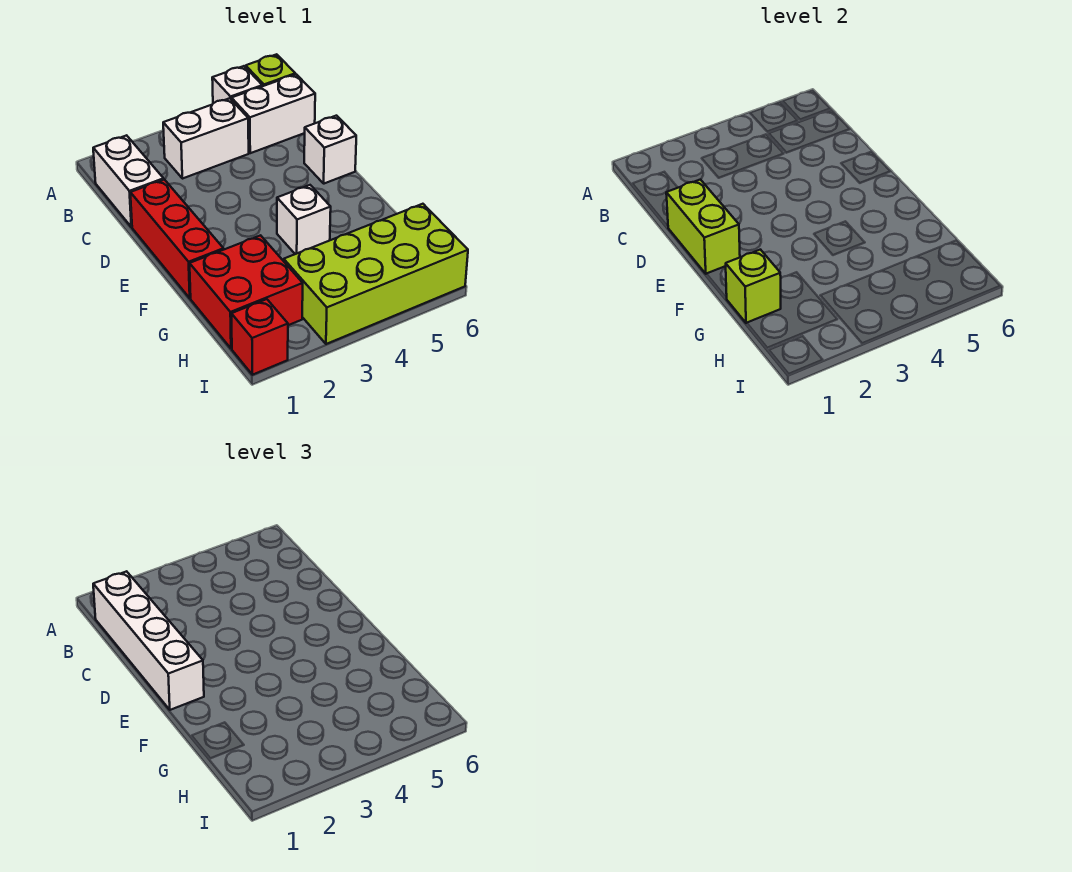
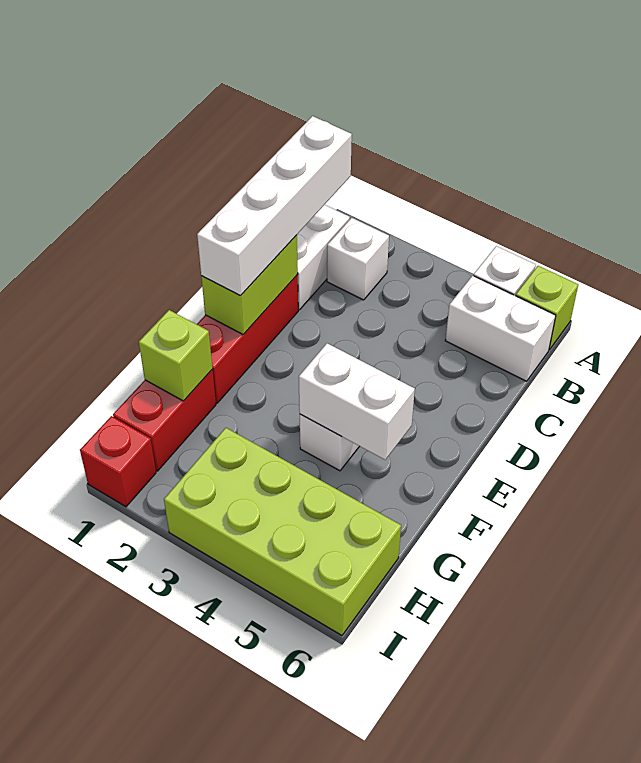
white brick B3:B4 level 1 -> white brick F4:F5 level 2
white brick D6 level 1 -> white brick B2 level 1
red brick G1:H2 level 1 -> red brick G1:H1 level 1

